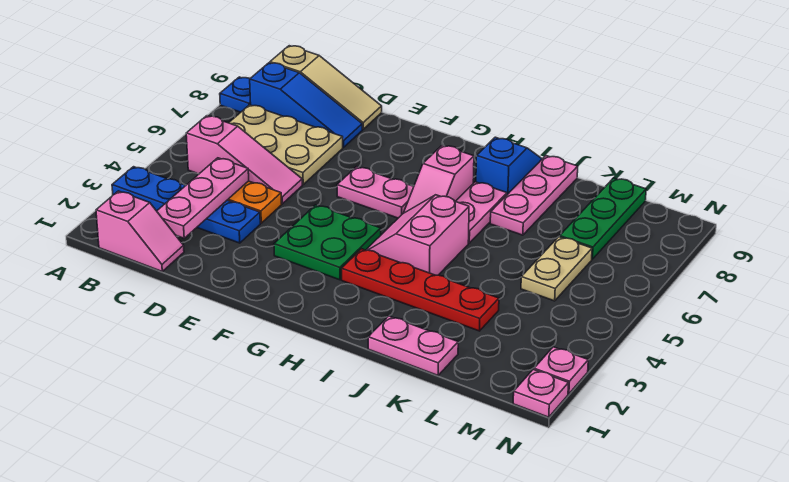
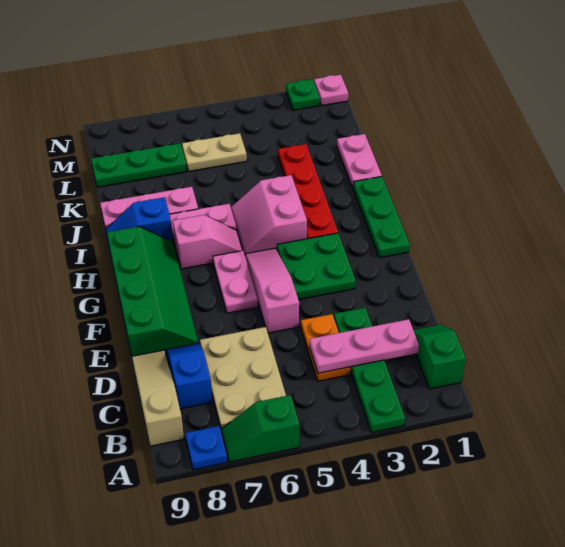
blue plate A3:D3 level 1 -> green plate A3:D3 level 1
none -> green slope A6:A7 level 1 top 6
pink slope B1:C1 level 1 top B -> green slope B1:C1 level 1 top B
pink slope B5:D5 level 1 top B -> pink slope E5:G5 level 1 top E
blue slope B8:D8 level 1 top B -> blue slope C8:D8 level 1 top C
none -> green slope E8:H9 level 1 top 9
none -> green plate G1:I1 level 1
pink slope H4:I5 level 1 top I -> pink slope H4:I5 level 1 top 4
pink plate N2 level 1 -> green plate N2 level 1

